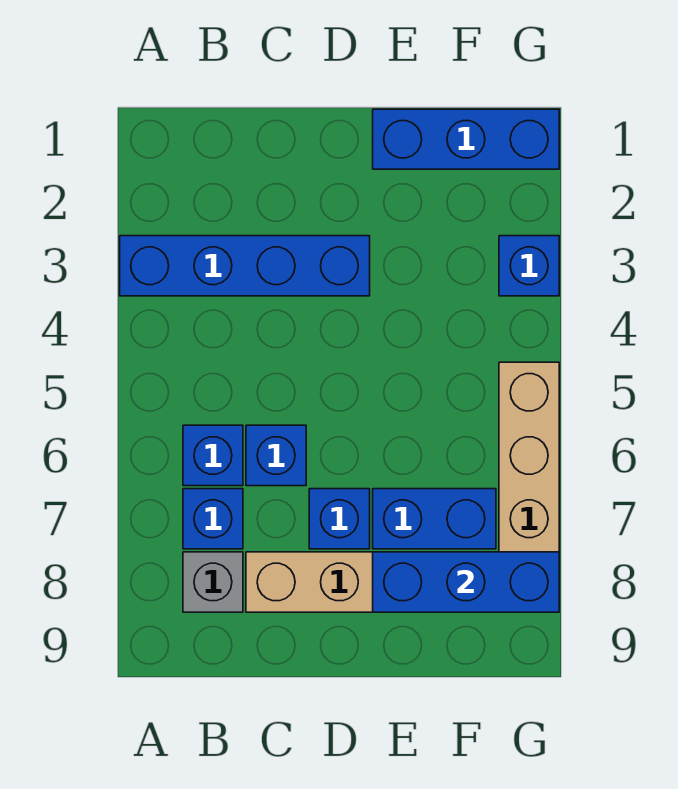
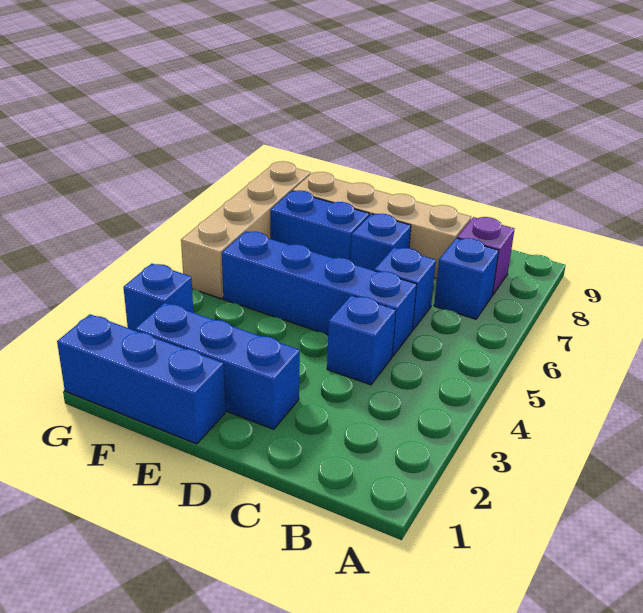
blue brick A3:D3 level 1 -> blue brick C5:F5 level 1
blue brick B6 level 1 -> blue brick C4 level 1
grey brick B8 level 1 -> purple brick B8 level 1
blue brick E8:G8 level 2 -> blue brick D2:F2 level 1

